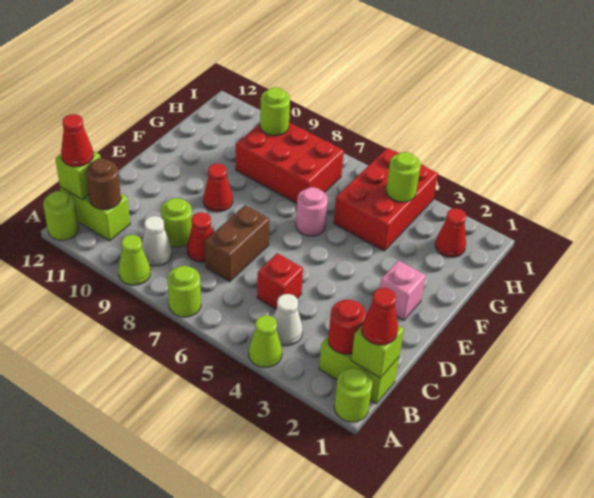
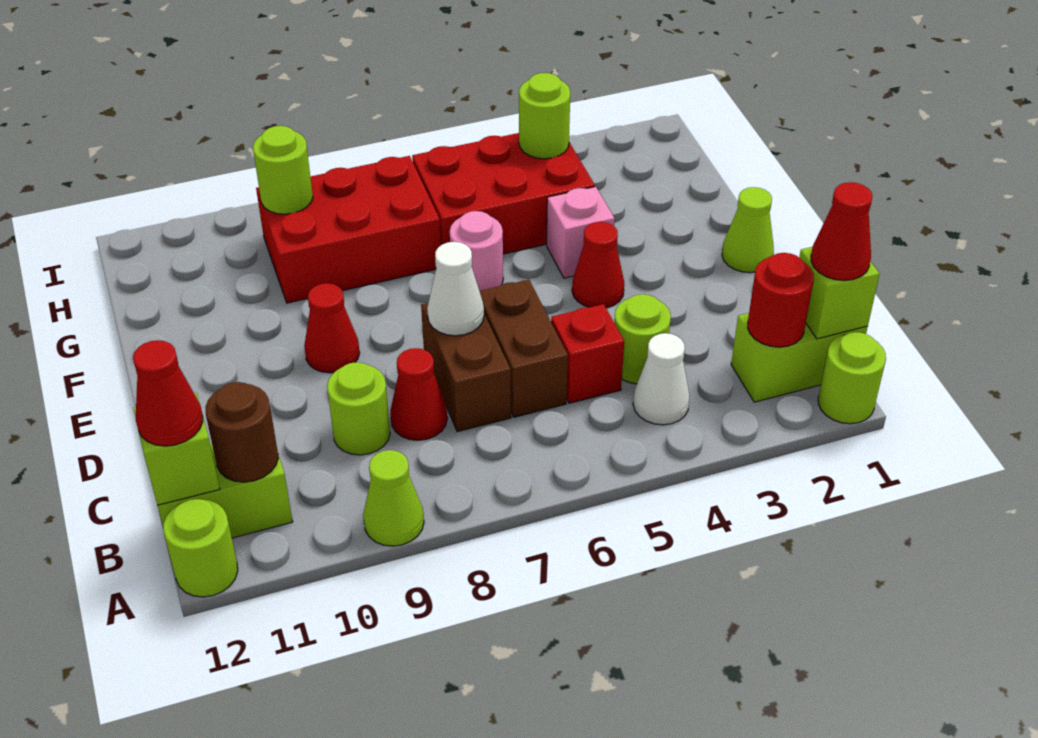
lime cone A4 level 1 -> lime cone E1 level 1
lime round brick A7 level 1 -> lime round brick C4 level 1
white cone B9 level 1 -> white cone D7 level 2
none -> brown brick C6:D6 level 1
pink brick E2 level 1 -> pink brick F4 level 1
red brick G4:I5 level 1 -> red brick G4:H6 level 1
red cone H2 level 1 -> red cone E4 level 1

